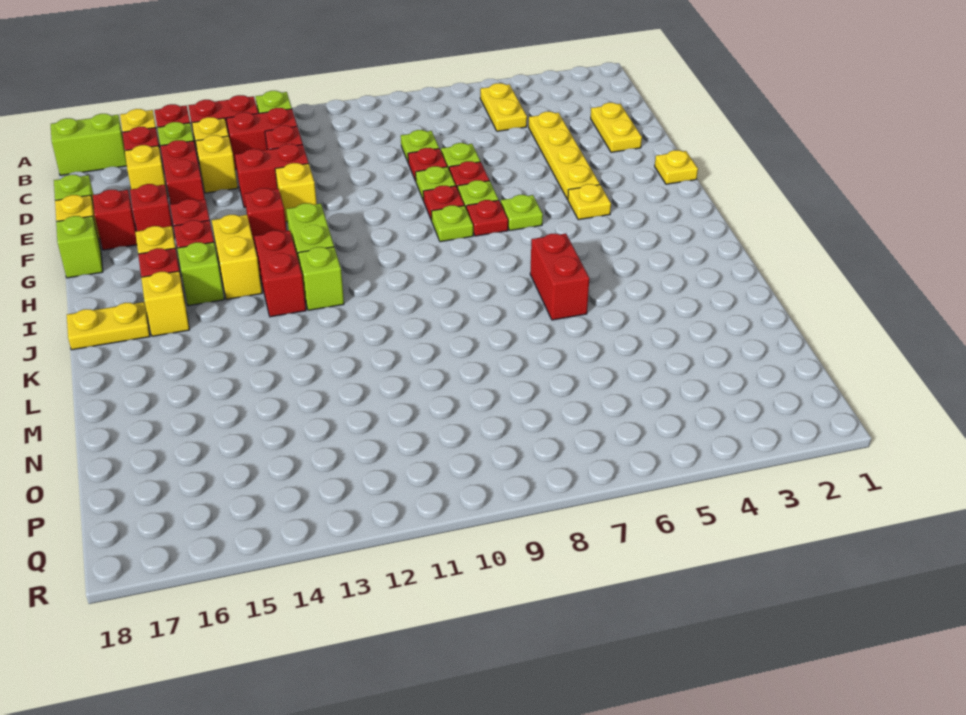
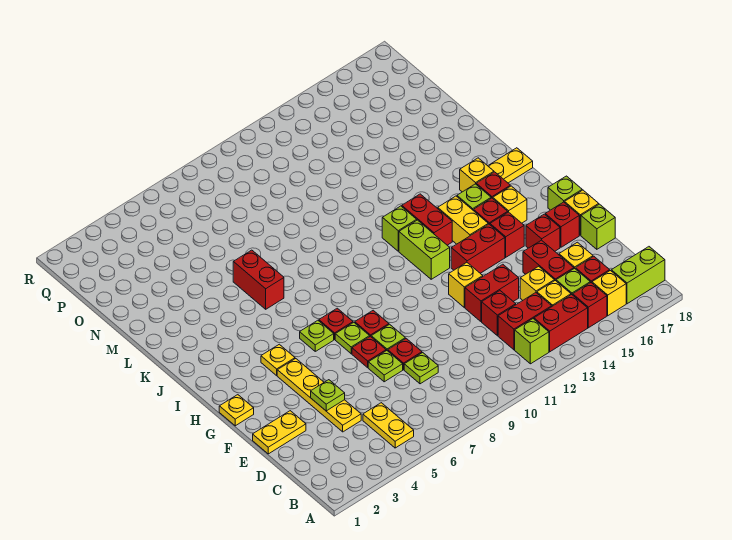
yellow plate D2:E2 level 1 -> yellow plate E1:E2 level 1
red brick G13 level 1 -> red brick G13:G14 level 1
lime plate H8 level 1 -> lime plate E4 level 2

